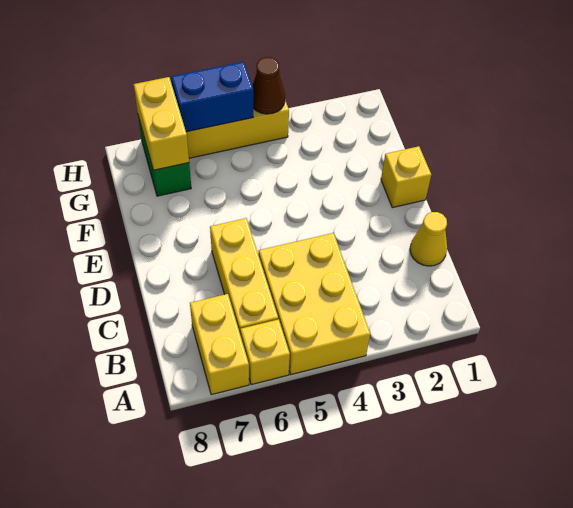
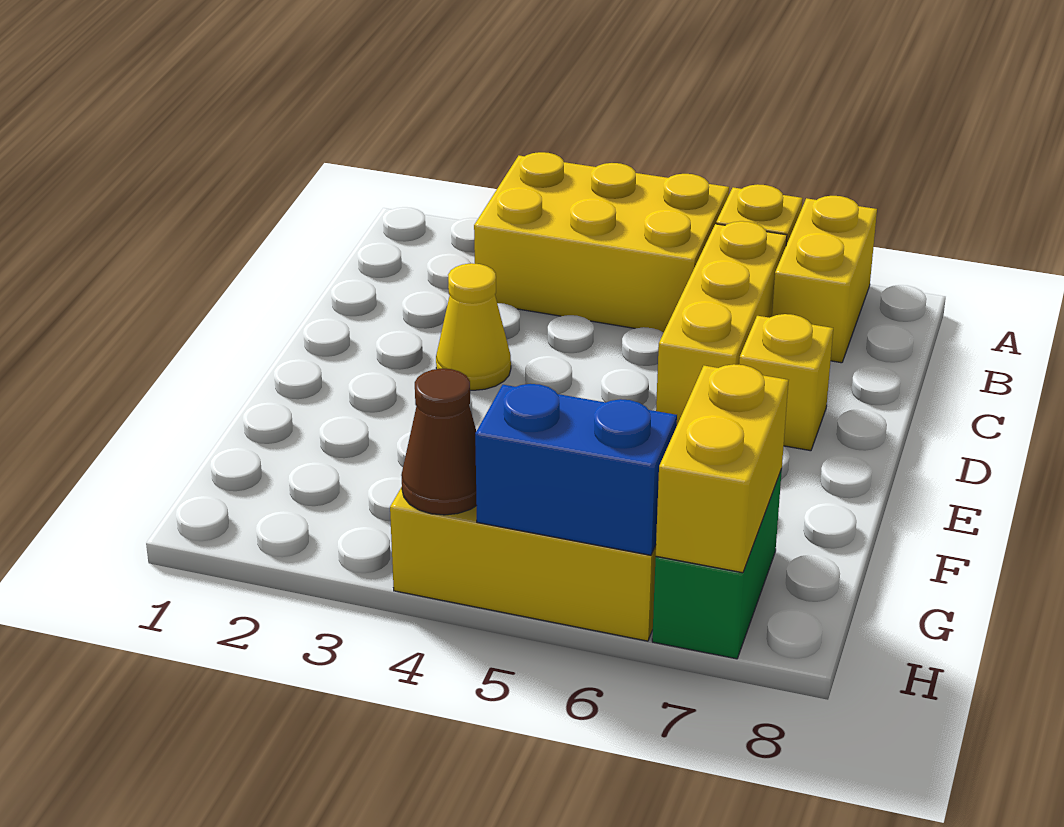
yellow brick A4:C5 level 1 -> yellow brick A3:B5 level 1
yellow cone C1 level 1 -> yellow cone D3 level 1
yellow brick E1 level 1 -> yellow brick D7 level 1

